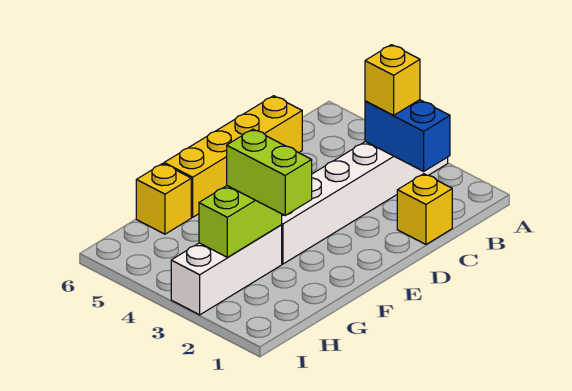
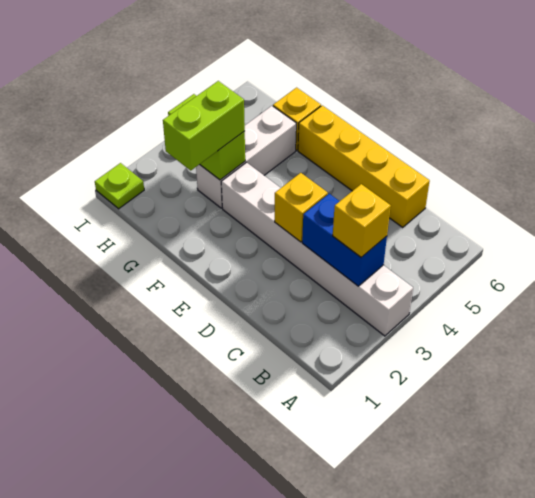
blue brick B2:B3 level 2 -> blue brick B3:C3 level 2
yellow brick C1 level 1 -> yellow brick D3 level 2
white brick G3:I3 level 1 -> white brick G3:G5 level 1
none -> lime plate I1 level 1

